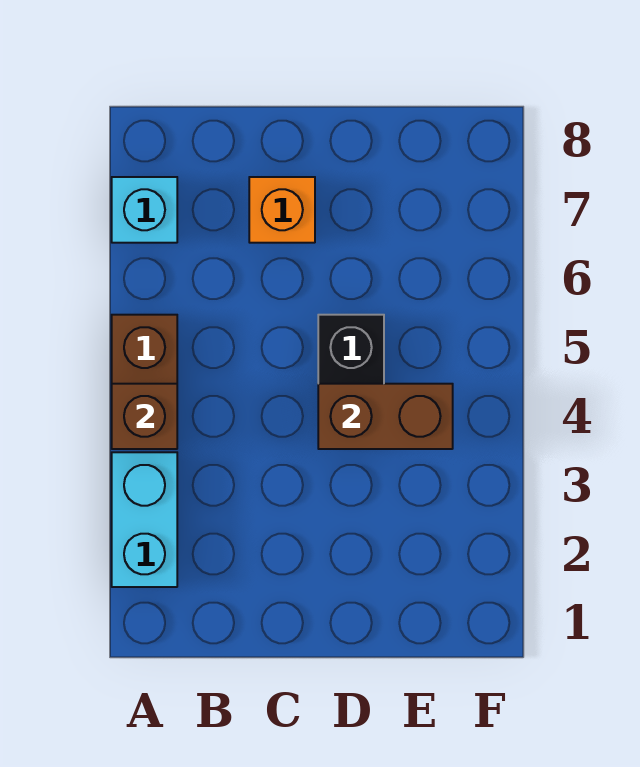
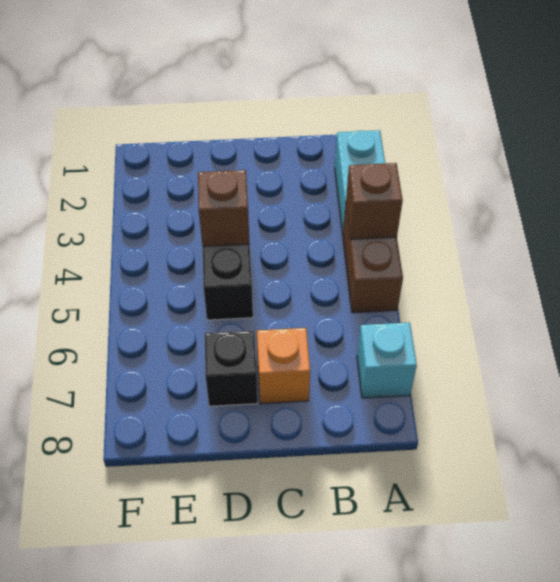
brown brick D4:E4 level 2 -> brown brick D4 level 2
none -> black brick D7 level 1

